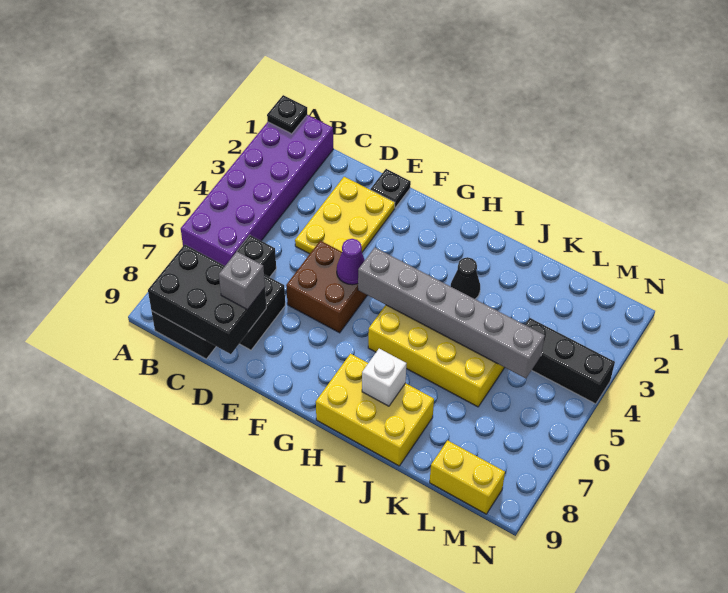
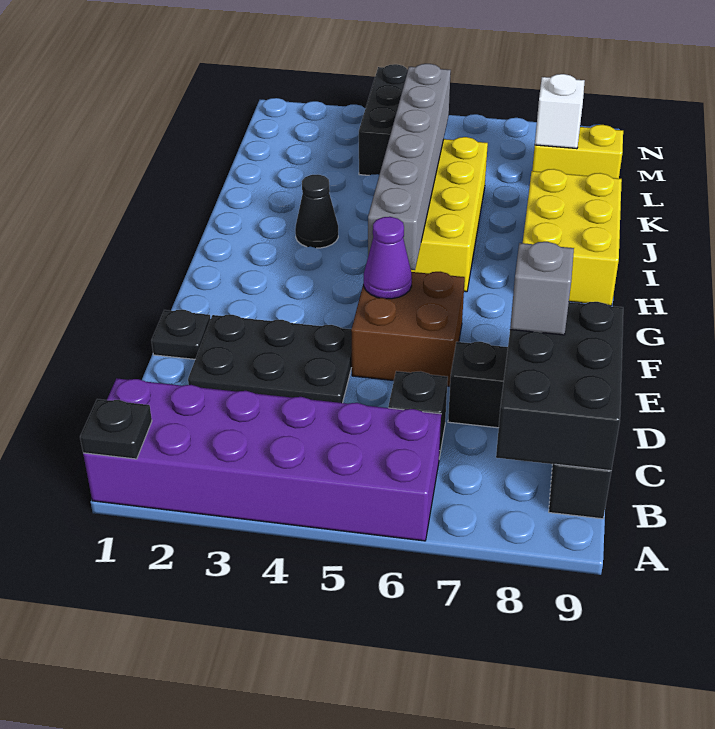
yellow plate D2:E4 level 1 -> black plate D2:E4 level 1
white brick I8 level 2 -> white brick L8 level 2
yellow brick L9:M9 level 1 -> yellow brick L8:L9 level 1

